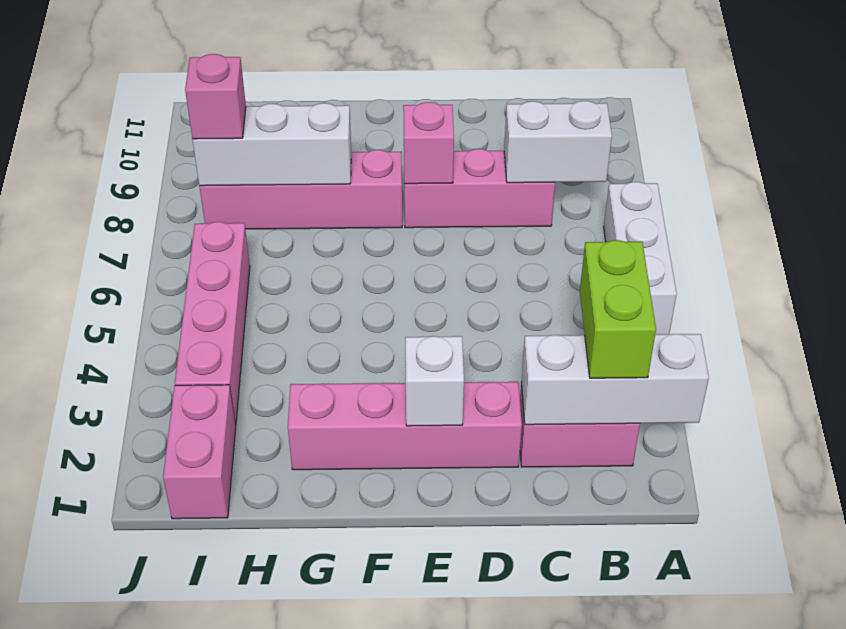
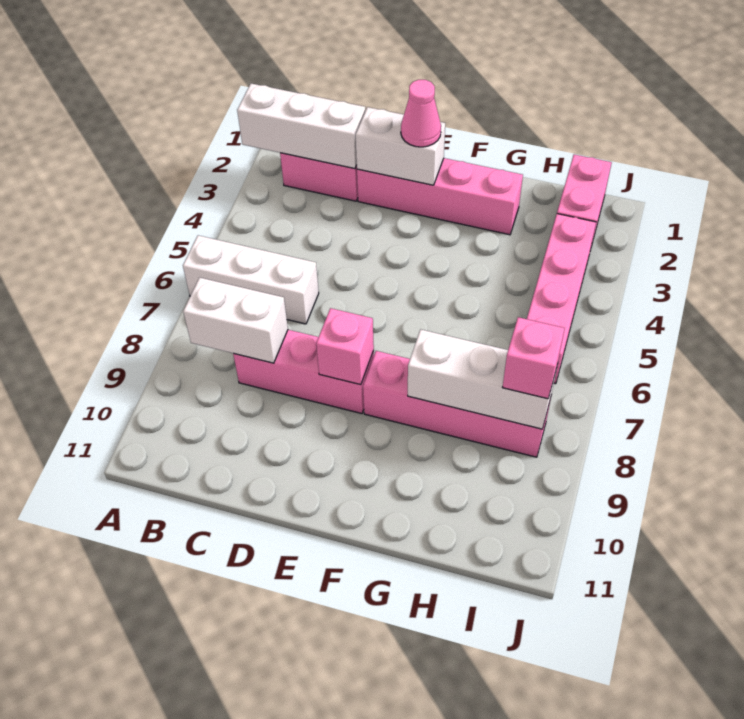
white brick A5:A7 level 1 -> white brick A6:C6 level 1
lime brick B2:B3 level 3 -> none
white brick E2 level 2 -> white brick D2:E2 level 2
none -> pink cone E2 level 3

